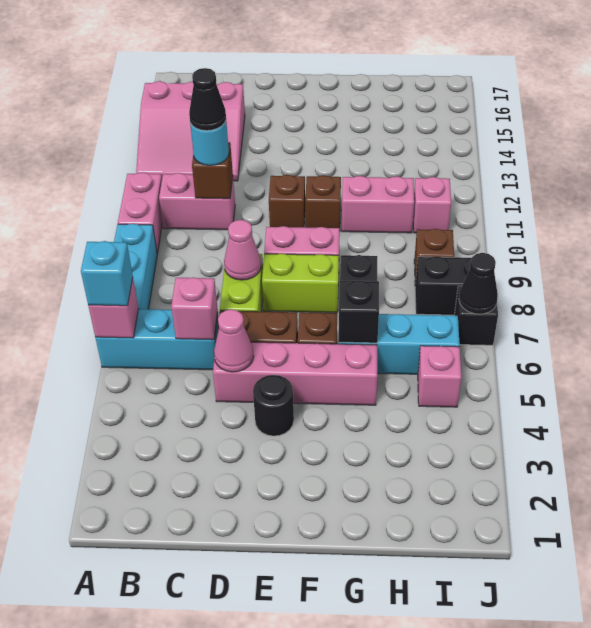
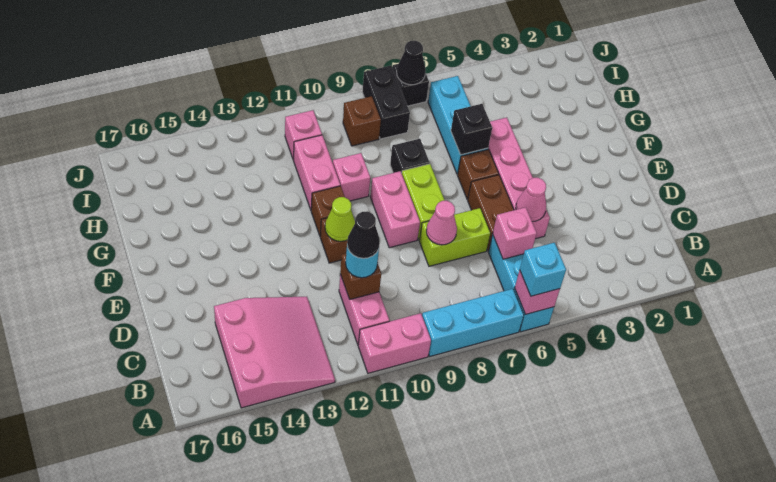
black round brick E4 level 1 -> none
none -> lime cone E11 level 2
pink brick I5 level 1 -> pink brick G10 level 1

